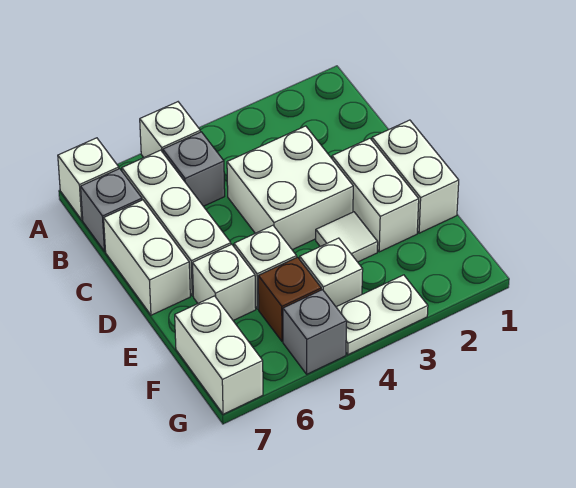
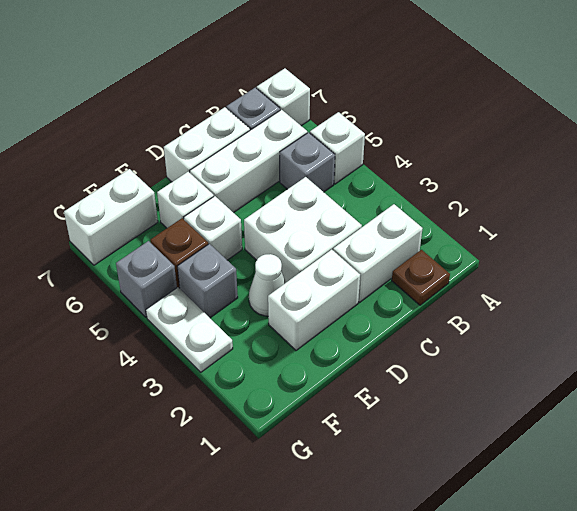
none -> brown plate B1 level 1
white brick D1:E1 level 1 -> white brick B2:C2 level 1
white tile E3 level 1 -> white cone E3 level 1
white brick F4 level 1 -> grey brick F4 level 1

